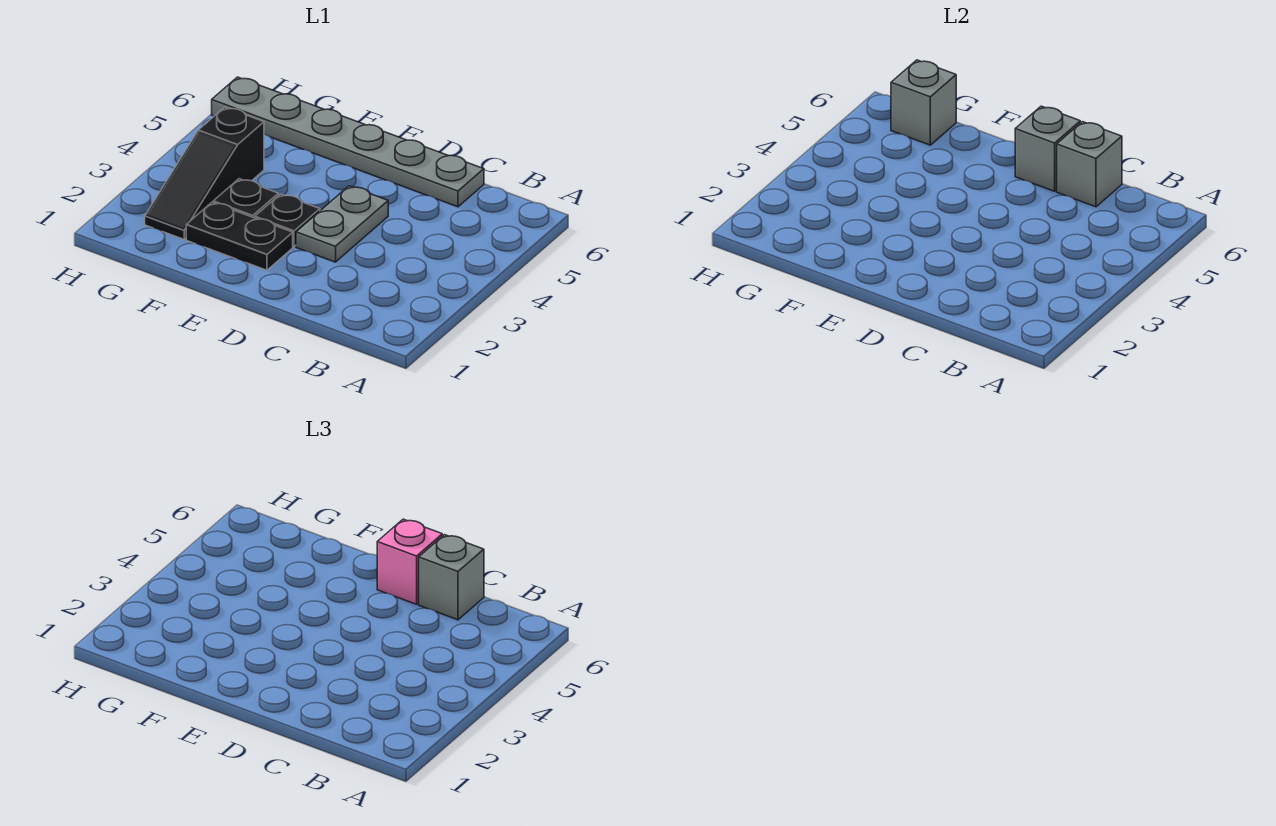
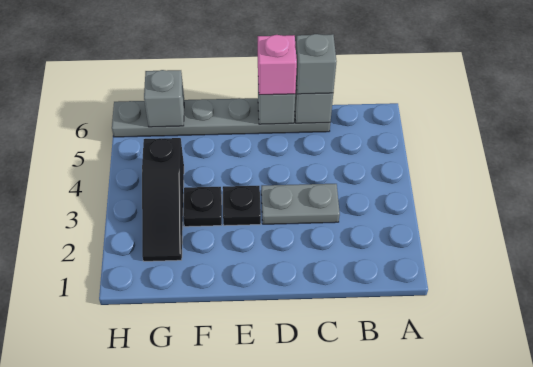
grey plate D3:D4 level 1 -> grey plate C3:D3 level 1
black plate E2:F2 level 1 -> none

